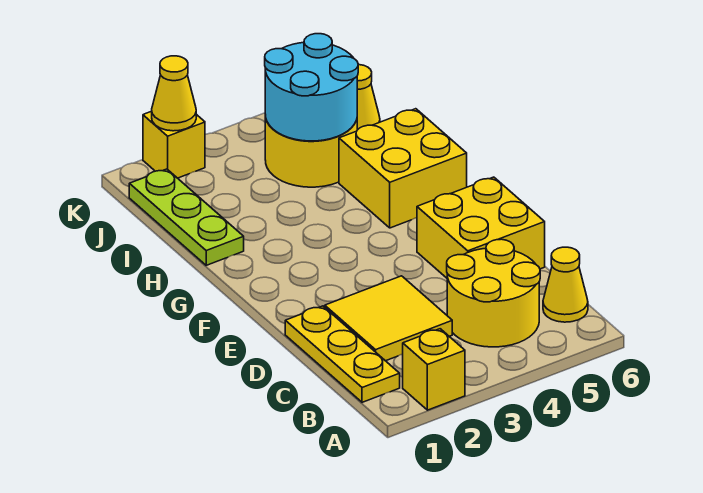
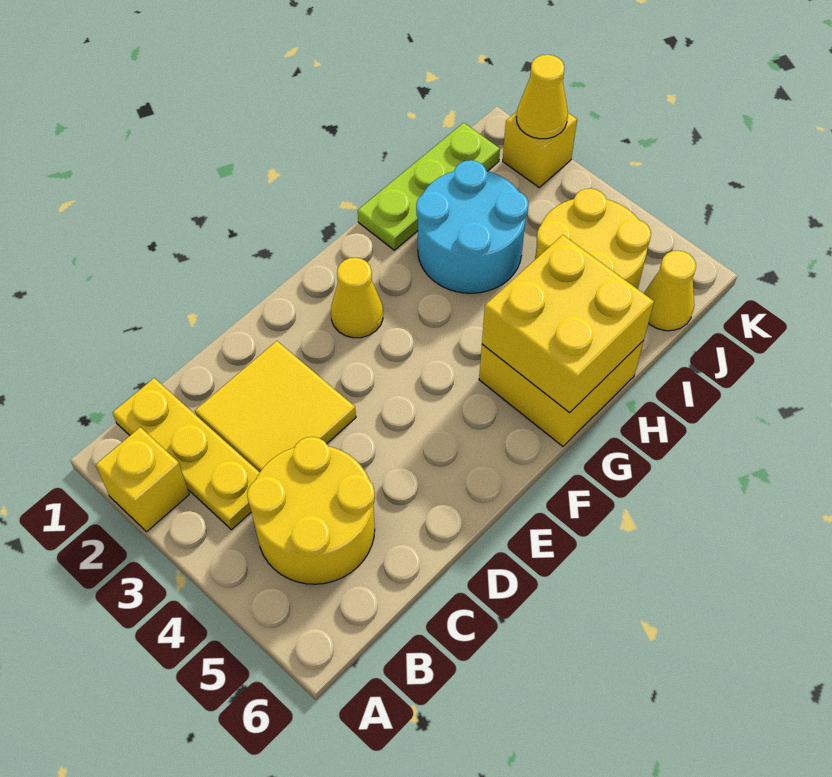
yellow plate B1:D1 level 1 -> yellow plate B1:B3 level 1
yellow cone B6 level 1 -> yellow cone F2 level 1
yellow brick D5:E6 level 1 -> yellow brick G5:H6 level 2
cyan round brick I4:J5 level 2 -> cyan round brick H2:I3 level 1

